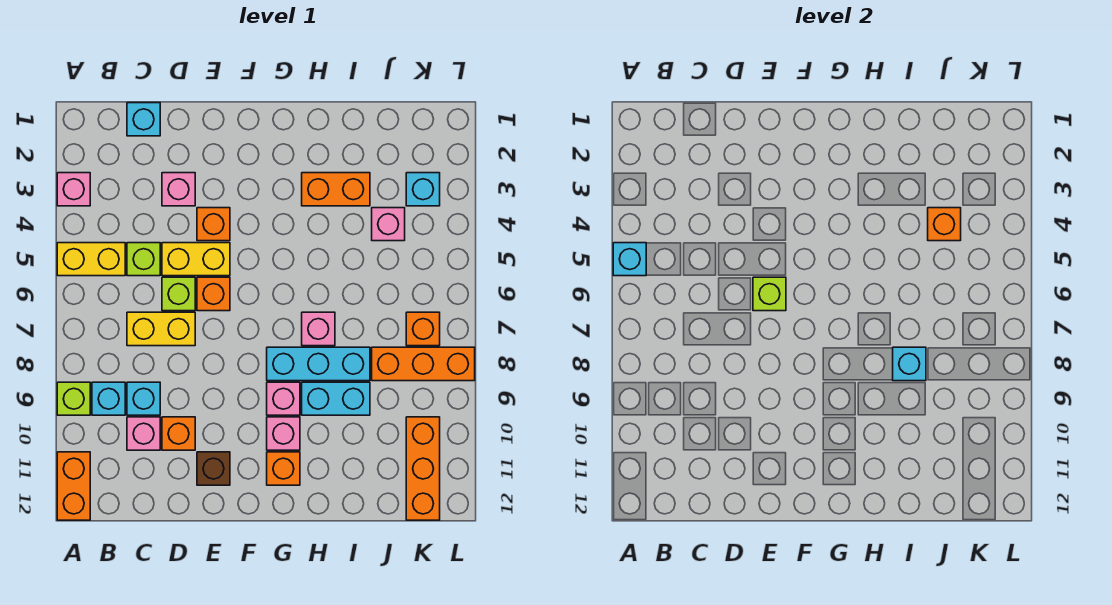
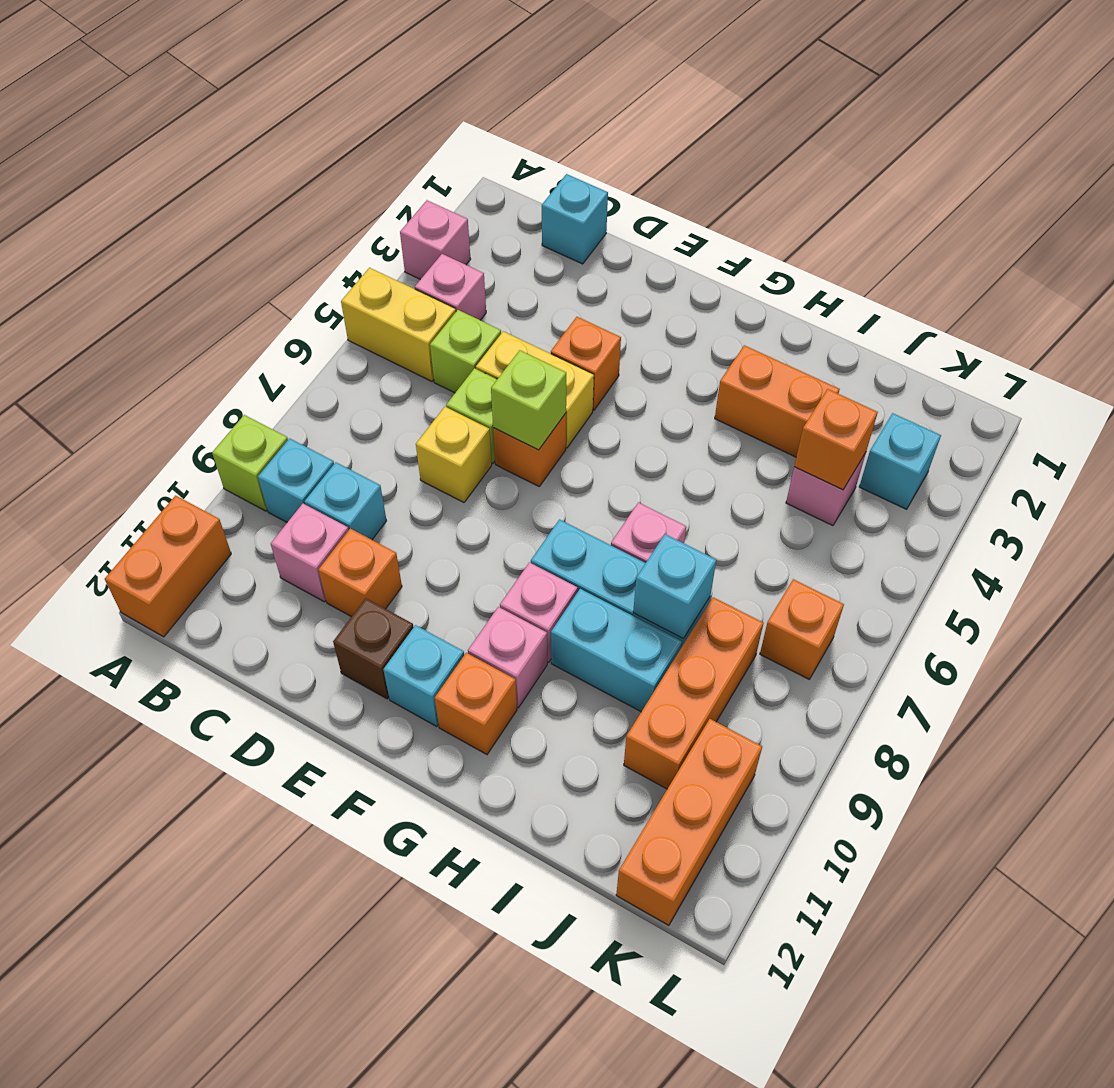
cyan brick A5 level 2 -> cyan brick F11 level 1
yellow brick C7:D7 level 1 -> yellow brick D7 level 1
pink brick D3 level 1 -> pink brick B4 level 1
orange brick J8:L8 level 1 -> orange brick J8:J10 level 1

